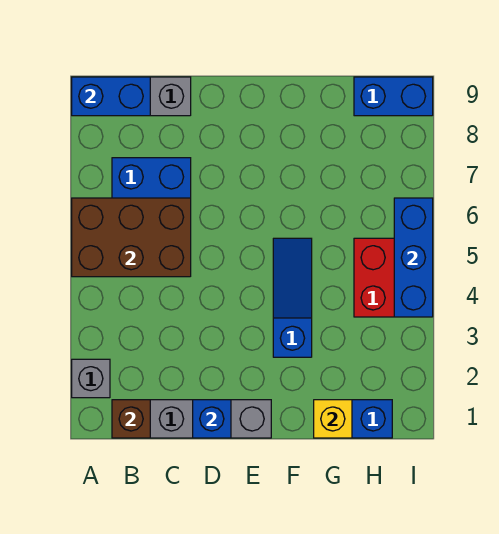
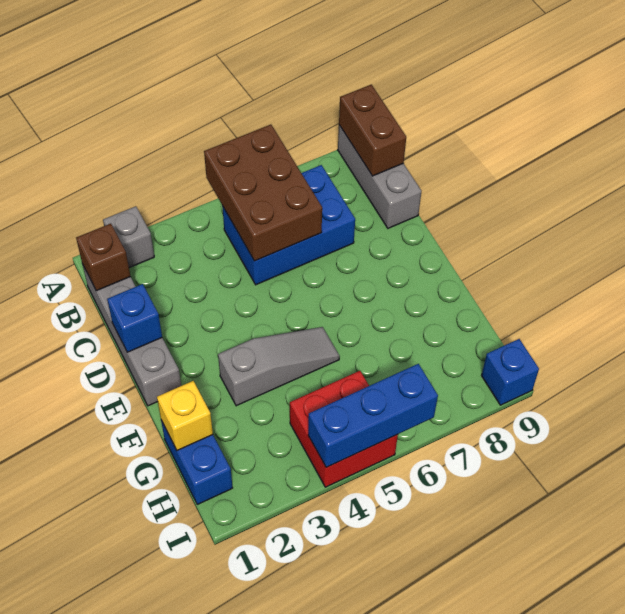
blue brick A9:B9 level 2 -> brown brick A9:B9 level 2
blue slope F3:F5 level 1 top 3 -> grey slope F3:F5 level 1 top 3
blue brick H9:I9 level 1 -> blue brick I9 level 1

